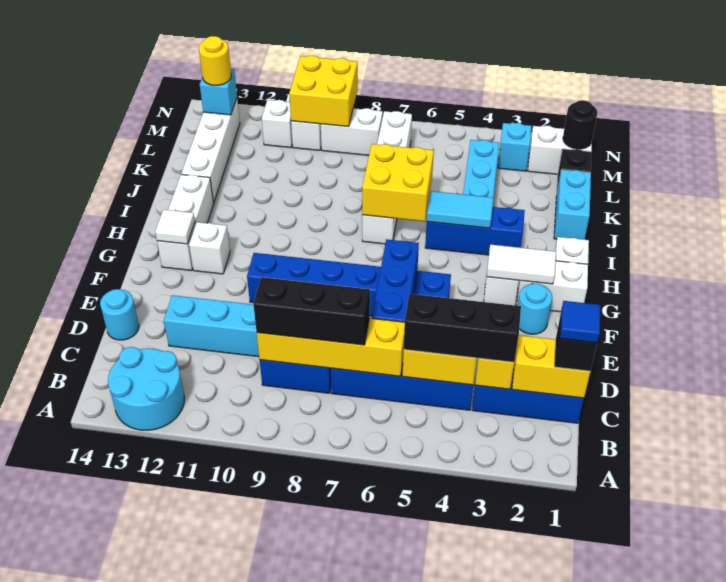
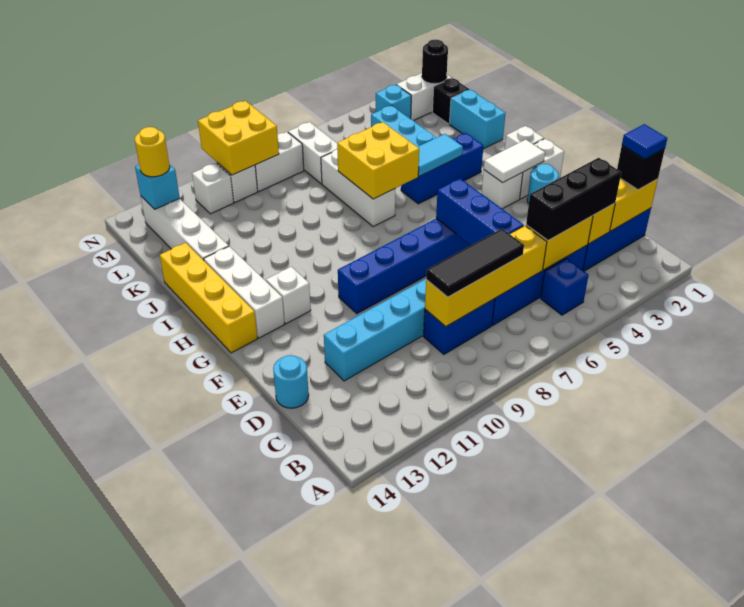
cyan round brick A12:B13 level 1 -> none
none -> blue brick B5 level 1
black brick C7:C9 level 3 -> black tile C7:C9 level 3
white tile G13 level 2 -> none
none -> yellow brick G14:J14 level 1

